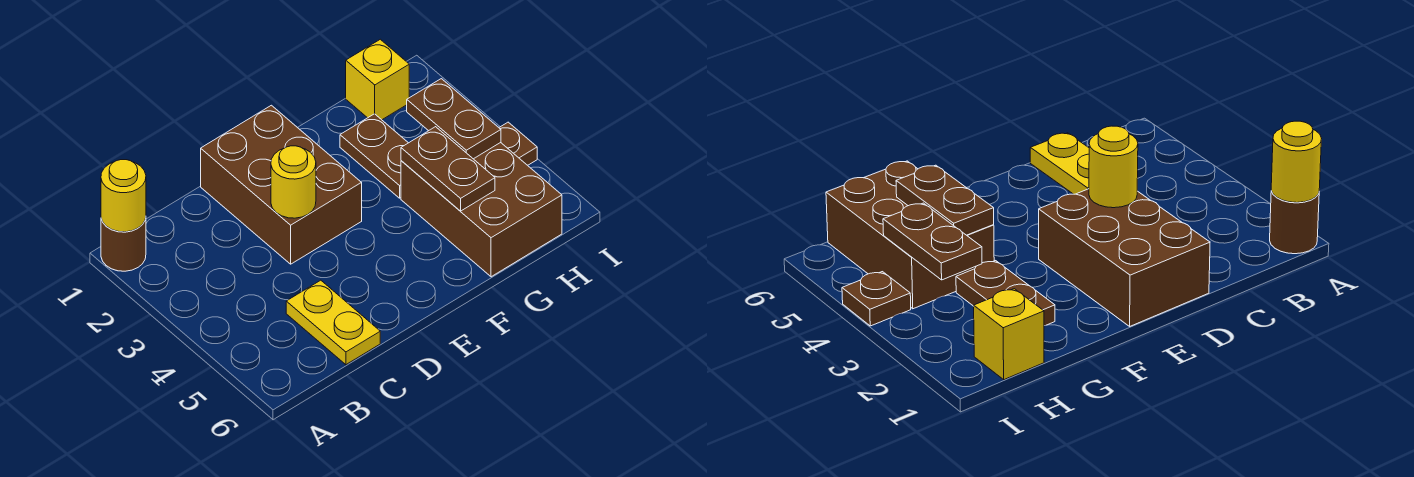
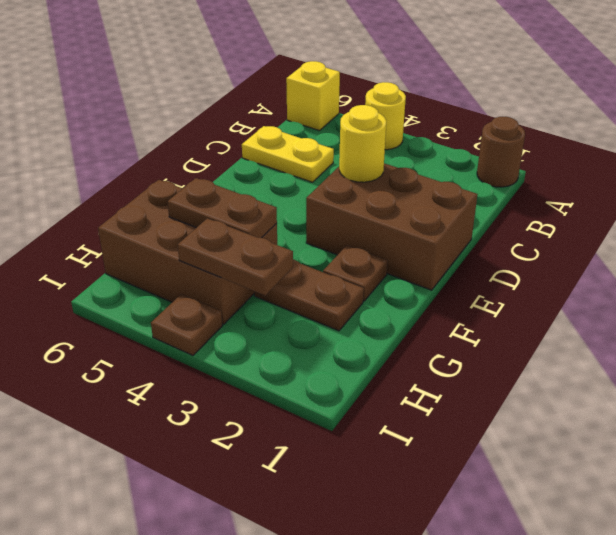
yellow round brick A1 level 2 -> yellow round brick A4 level 1
none -> brown plate F2 level 1
yellow brick H1 level 1 -> yellow brick A6 level 1

